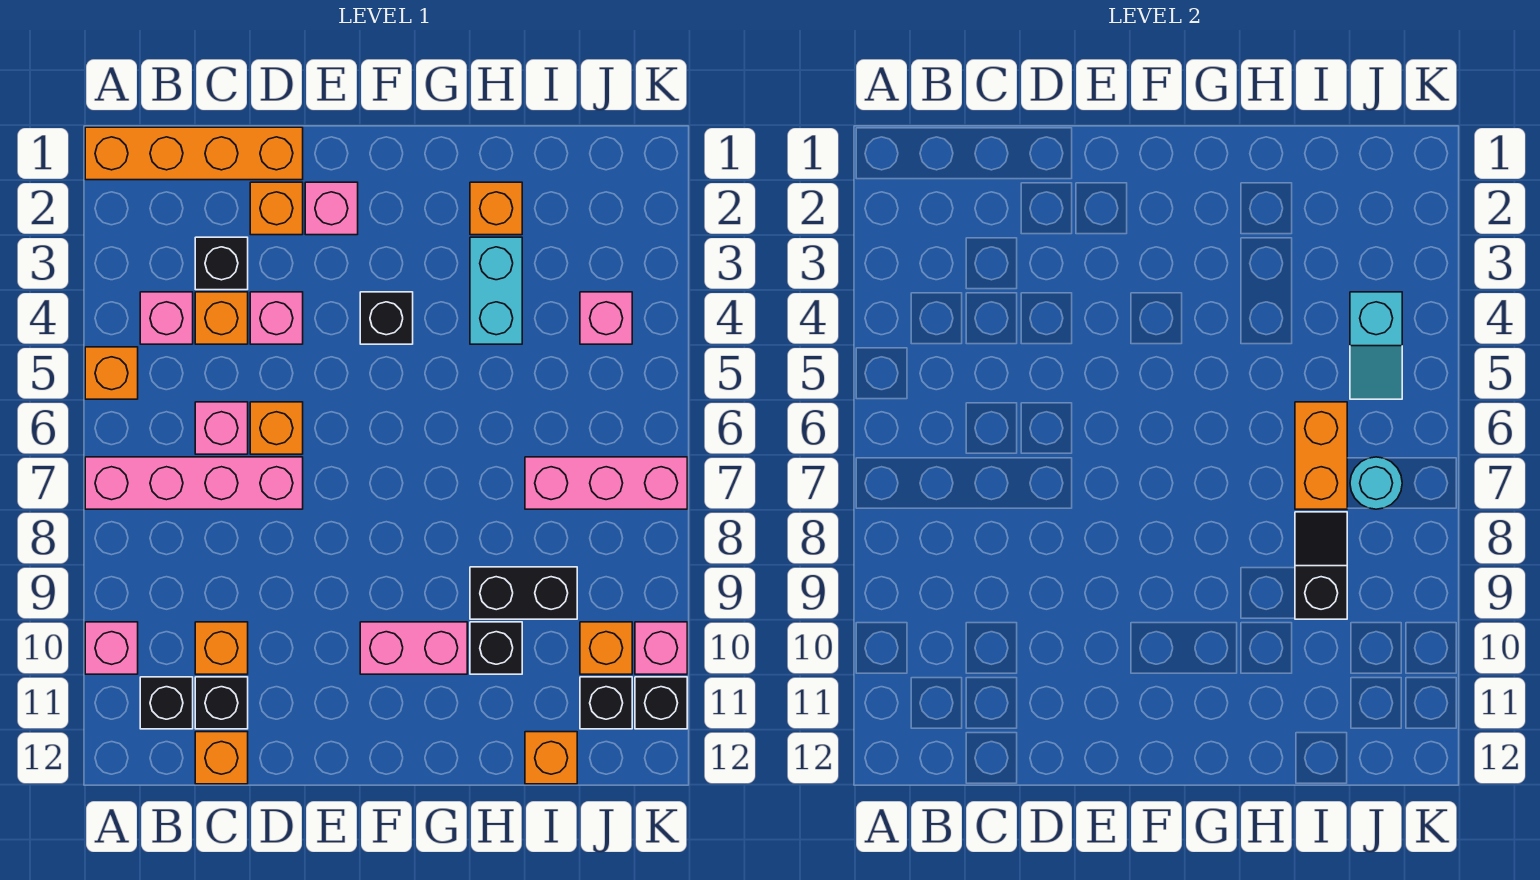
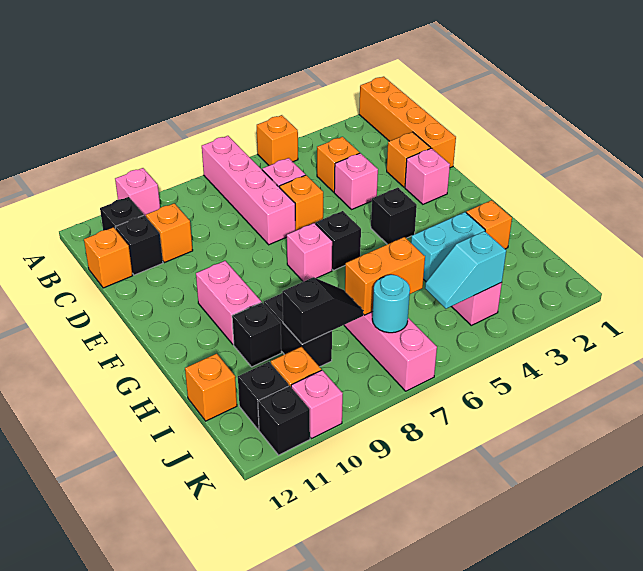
pink brick B4 level 1 -> pink brick F7 level 1
black brick C3 level 1 -> black brick F6 level 1

